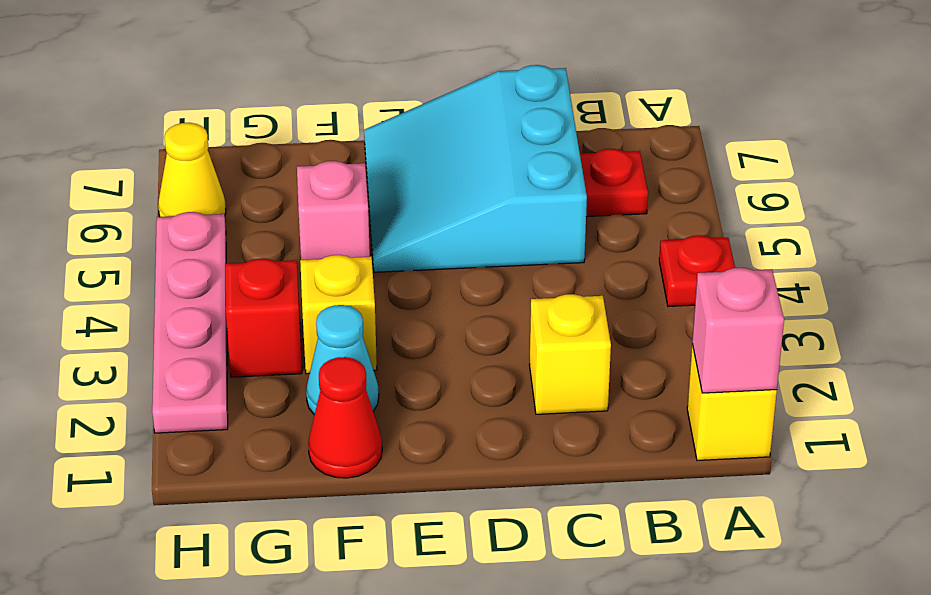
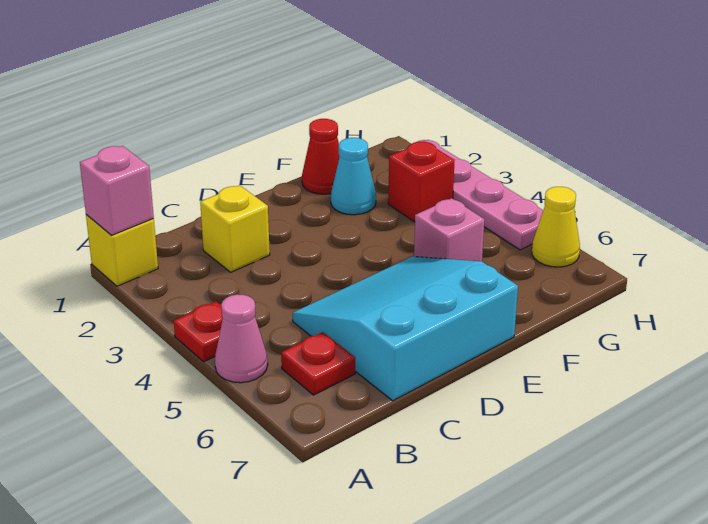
none -> pink cone A5 level 1
cyan slope C5:E7 level 1 top C -> cyan slope C5:E7 level 1 top 7
yellow brick F3 level 1 -> none

